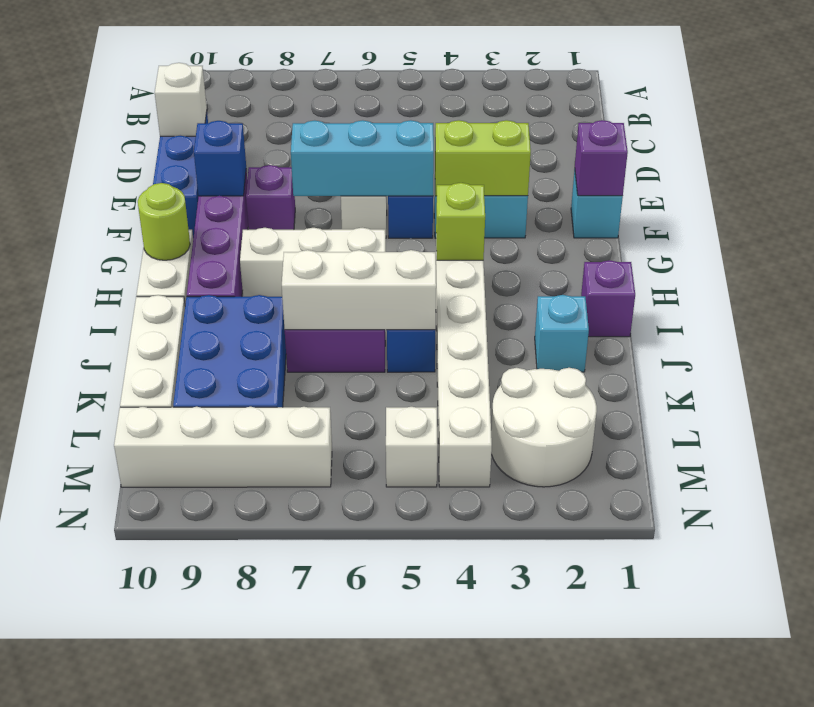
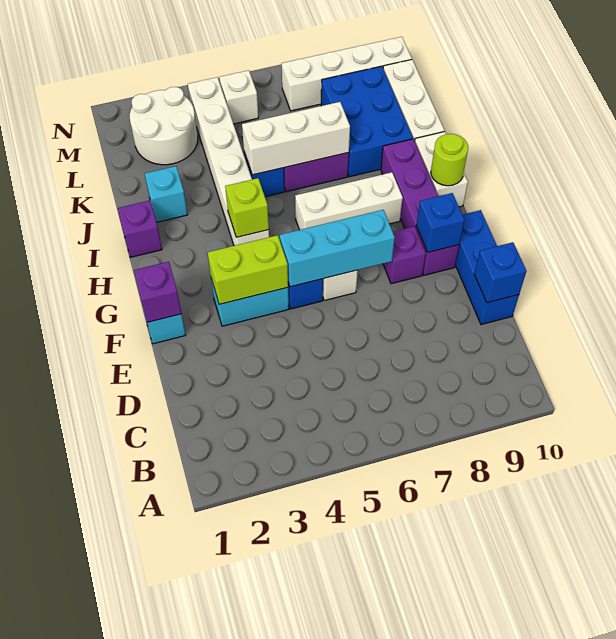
white brick D10 level 2 -> blue brick D10 level 2

